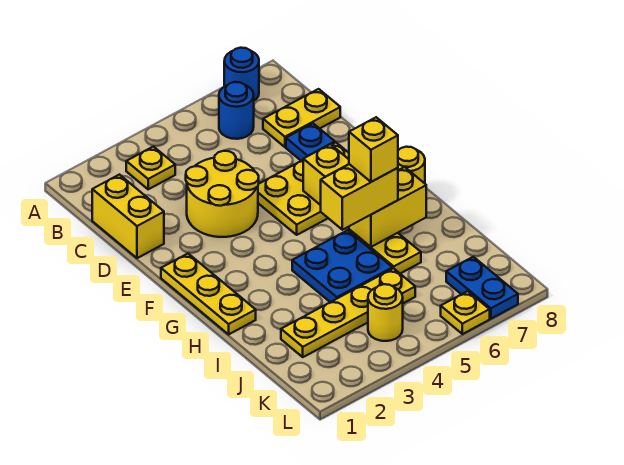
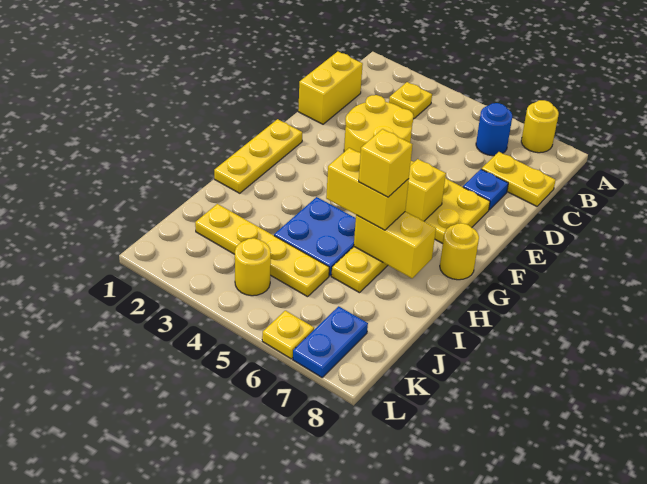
blue round brick A7 level 1 -> yellow round brick A7 level 1

